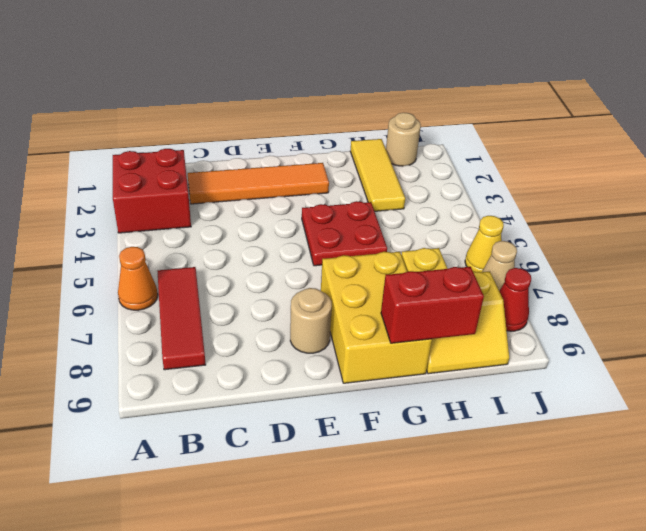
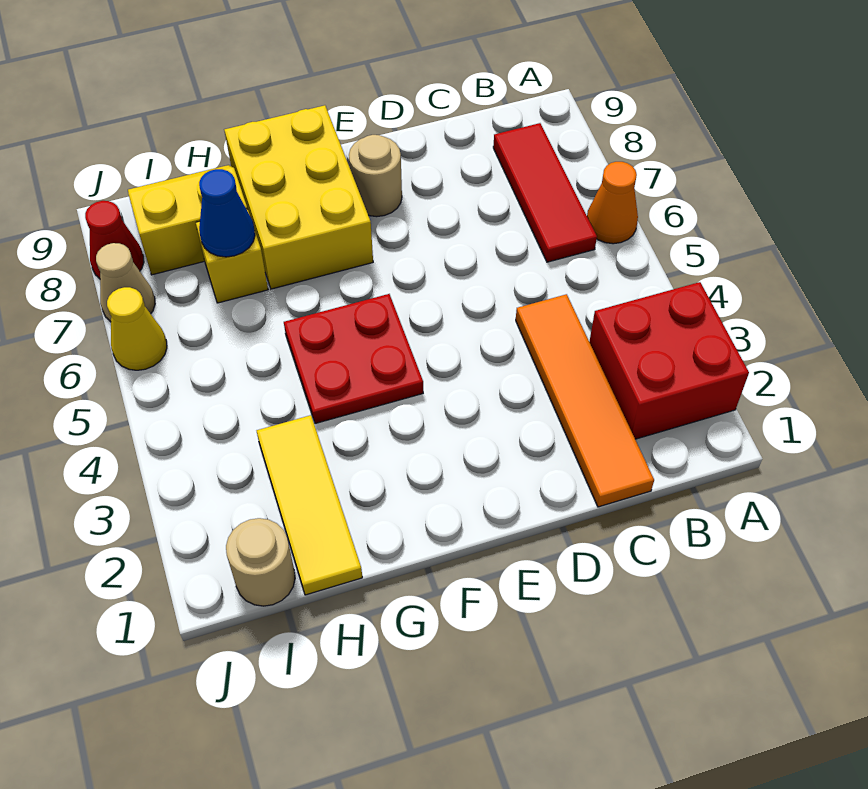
orange tile C2:F2 level 1 -> orange tile C1:C4 level 1
red brick G9:H9 level 2 -> none
none -> blue cone H7 level 2

